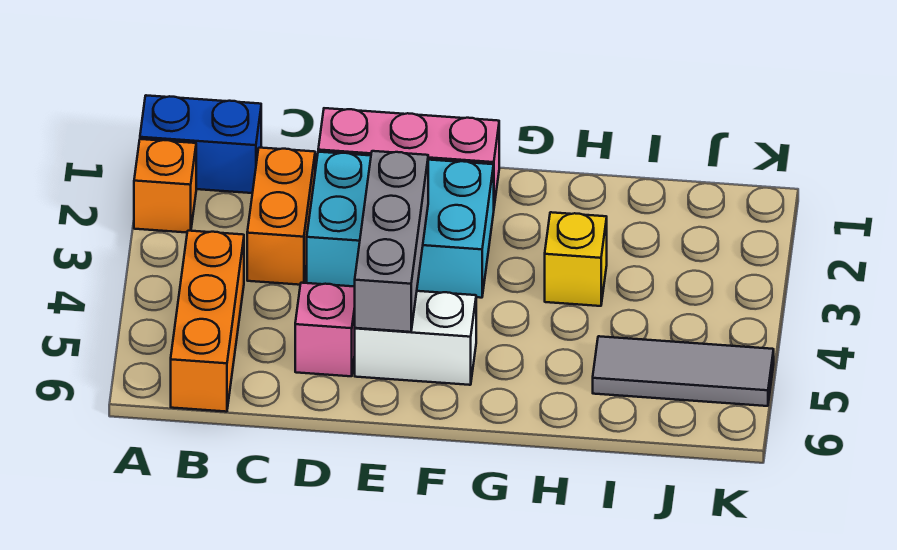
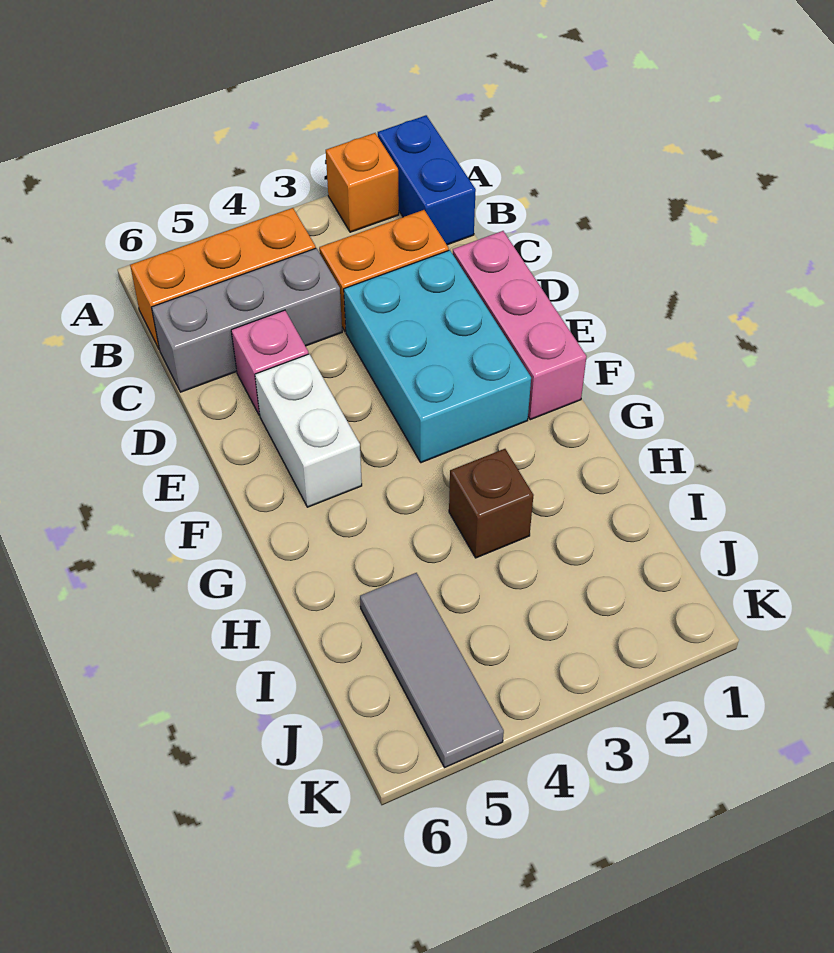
grey brick E3:E5 level 2 -> grey brick C4:C6 level 1
yellow brick H3 level 1 -> brown brick H3 level 1

